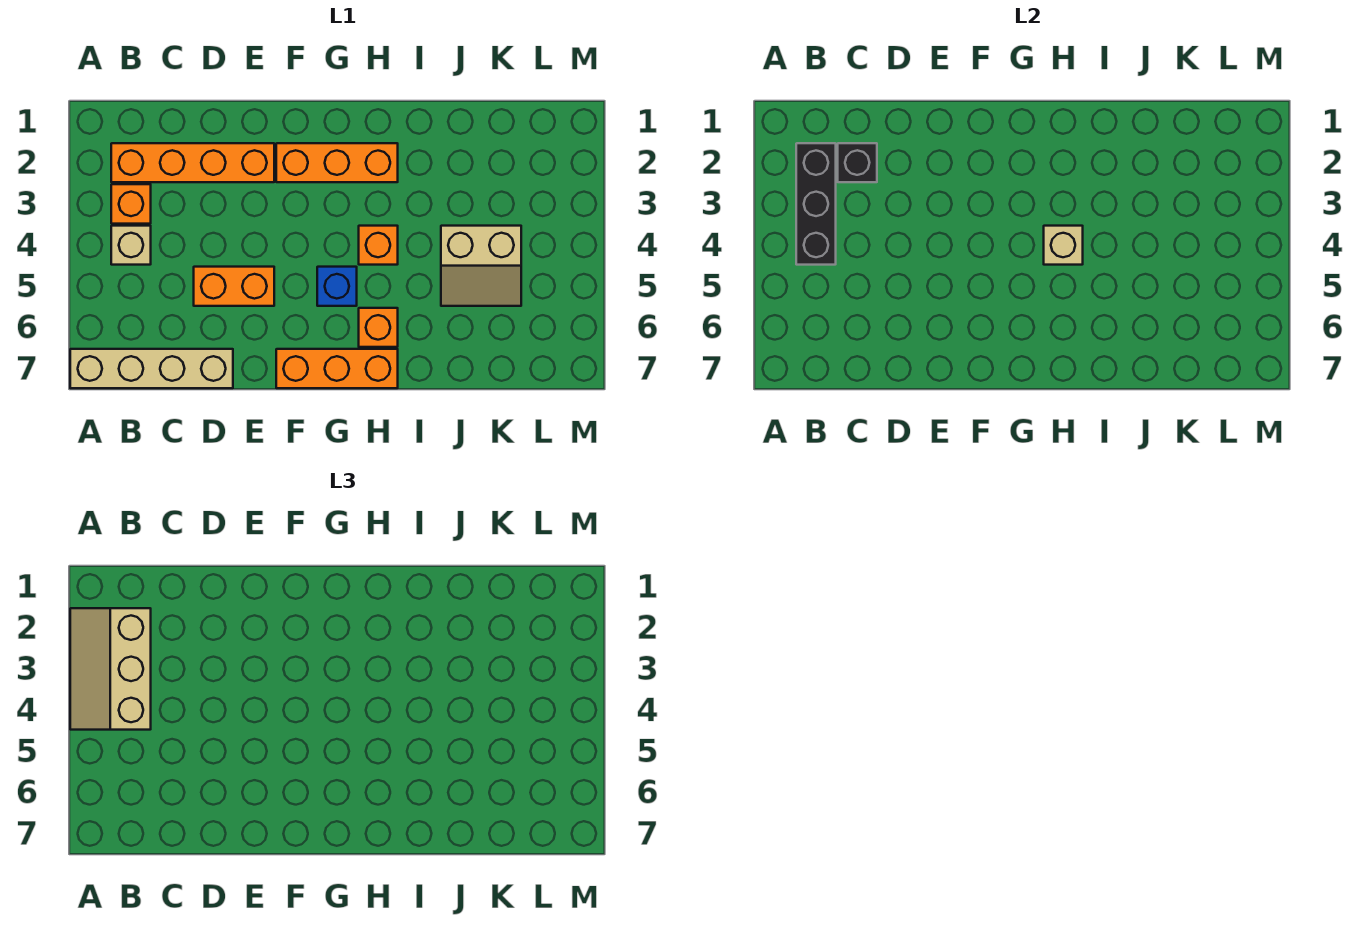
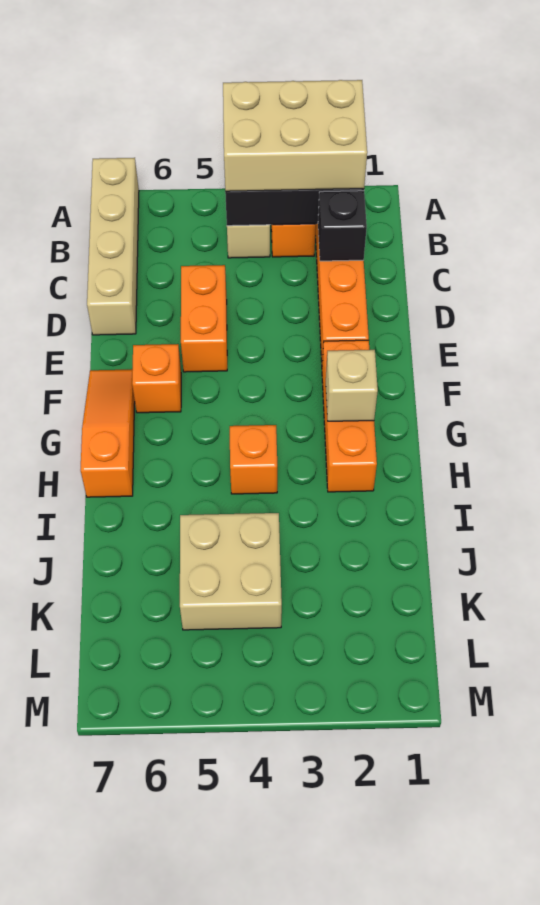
tan slope A2:B4 level 3 top B -> tan brick A2:B4 level 3
orange brick F7:H7 level 1 -> orange slope F7:H7 level 1 top H
blue brick G5 level 1 -> none
tan brick H4 level 2 -> tan brick G2 level 2
orange brick H6 level 1 -> orange brick F6 level 1
tan slope J4:K5 level 1 top 4 -> tan brick J4:K5 level 1

